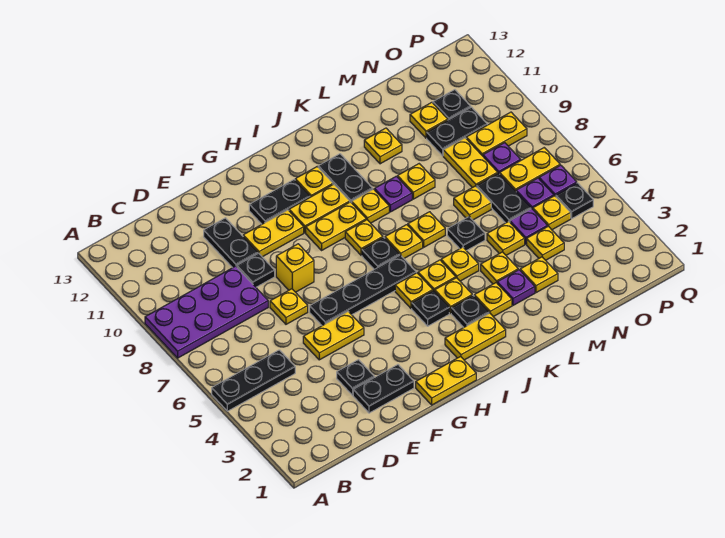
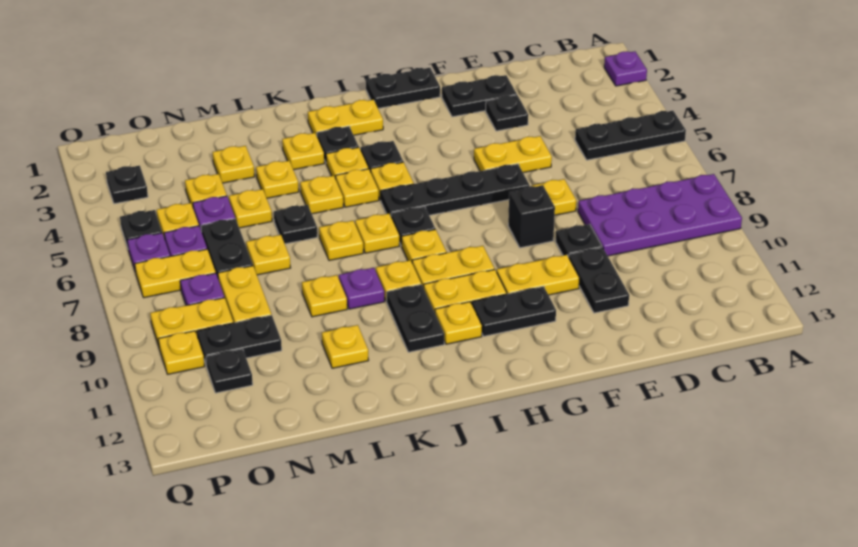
yellow brick F8 level 1 -> black brick F8 level 1
yellow plate G1:H1 level 1 -> black plate G1:H1 level 1
purple plate L3 level 1 -> purple plate A2 level 1
yellow plate N11 level 1 -> yellow plate P10 level 1
none -> black plate P3 level 1

